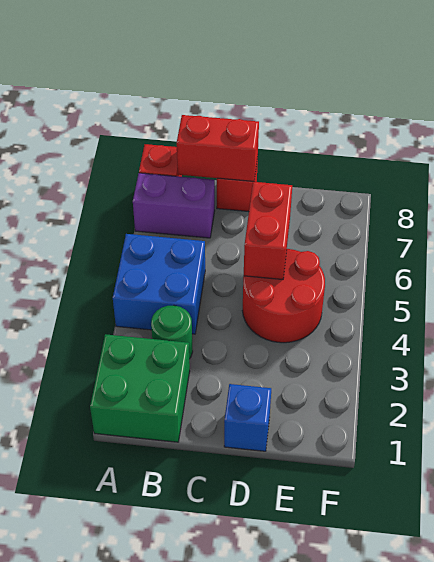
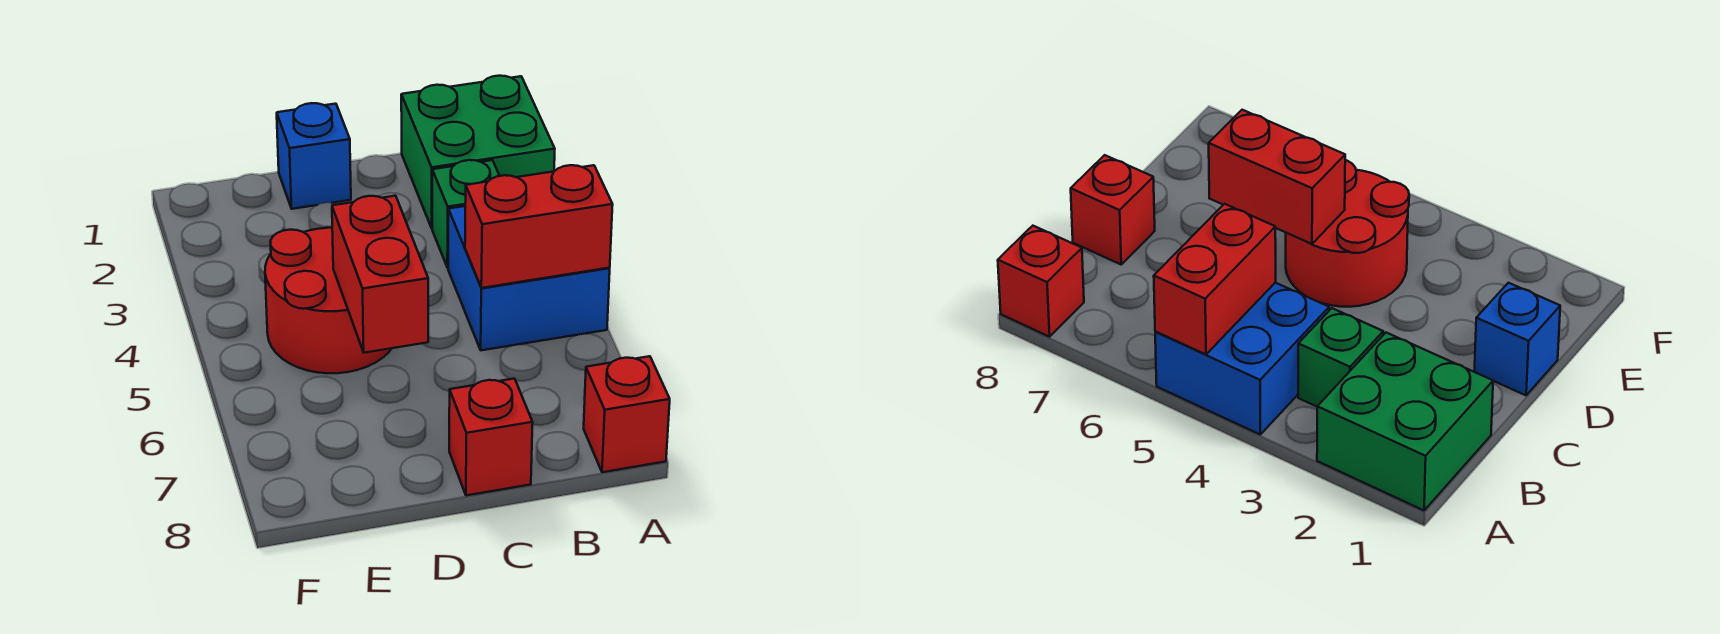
purple brick A7:B7 level 1 -> none
green round brick B3 level 1 -> green brick B3 level 1
red brick B8:C8 level 2 -> red brick A5:B5 level 2

